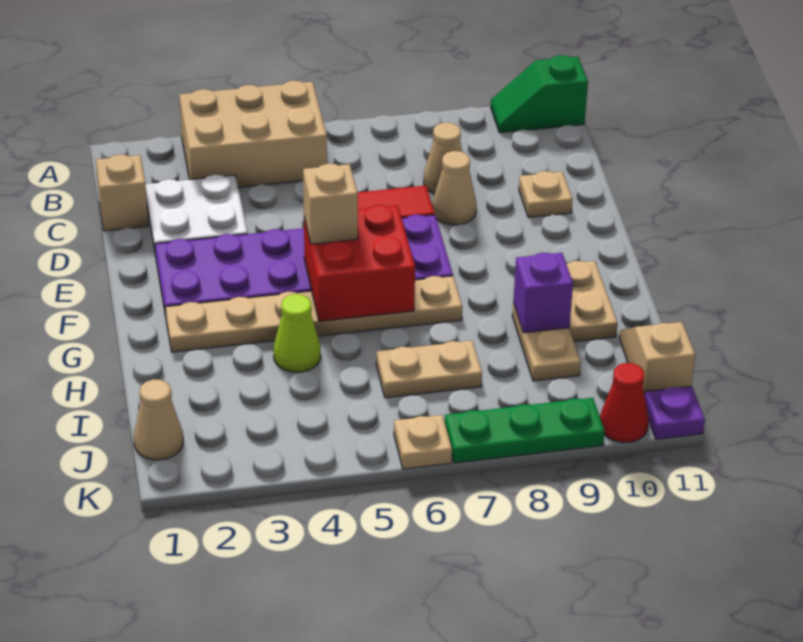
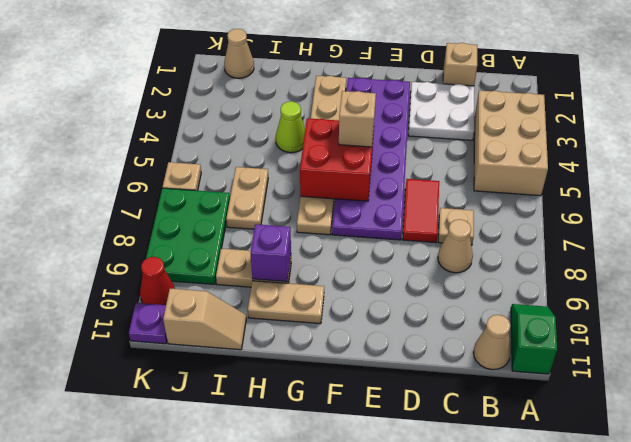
tan cone D8 level 1 -> tan cone B11 level 1
tan plate D10 level 1 -> tan plate C7 level 1
green plate K7:K9 level 1 -> green plate J7:K9 level 1

